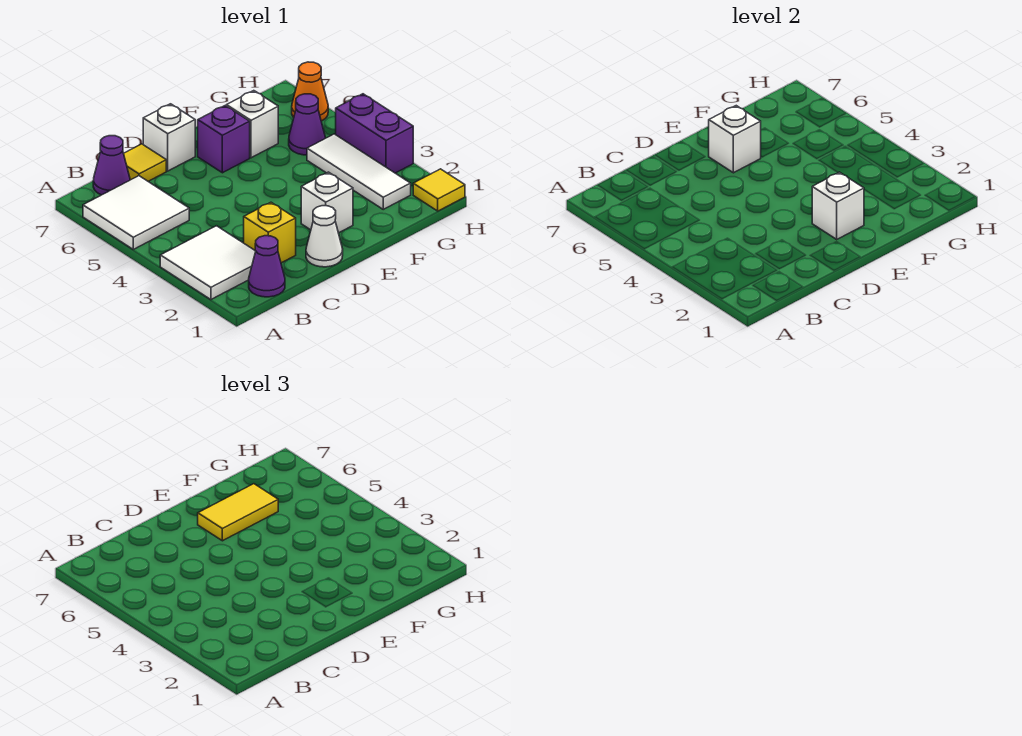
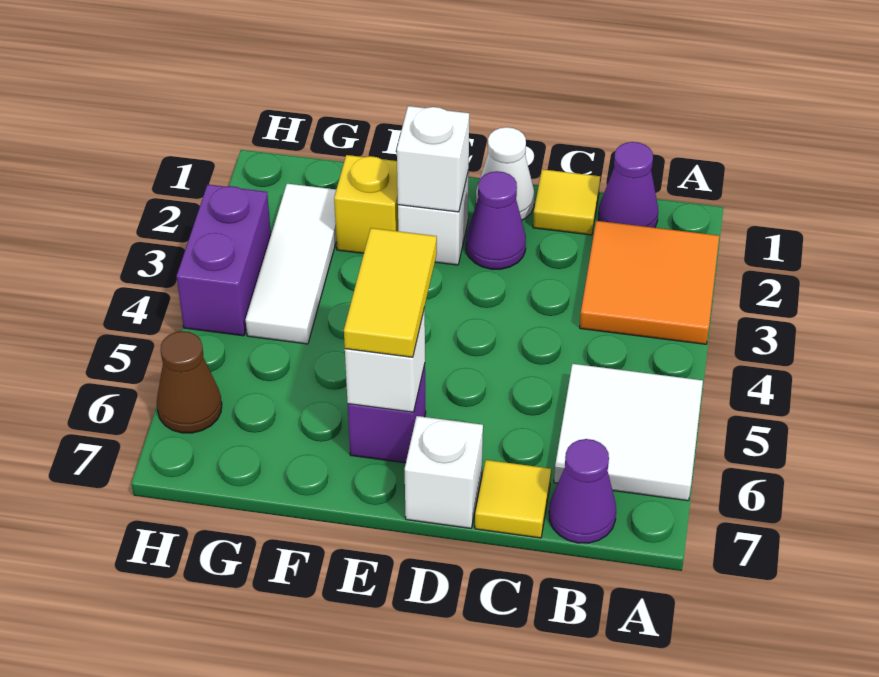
white tile A2:B3 level 1 -> orange tile A2:B3 level 1
yellow brick C2 level 1 -> yellow brick F2 level 1
yellow tile E6:F6 level 3 -> yellow tile E5:E6 level 3
white brick F6 level 1 -> none
purple cone G5 level 1 -> purple cone D2 level 1
yellow tile H1 level 1 -> yellow tile C1 level 1
orange cone H6 level 1 -> brown cone H6 level 1

